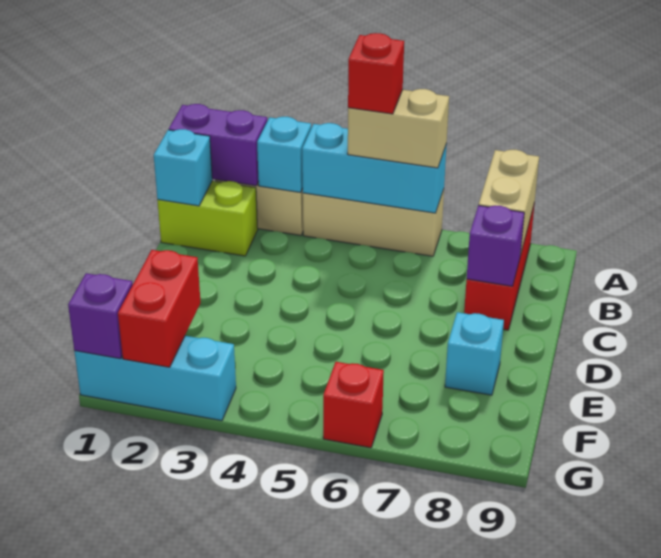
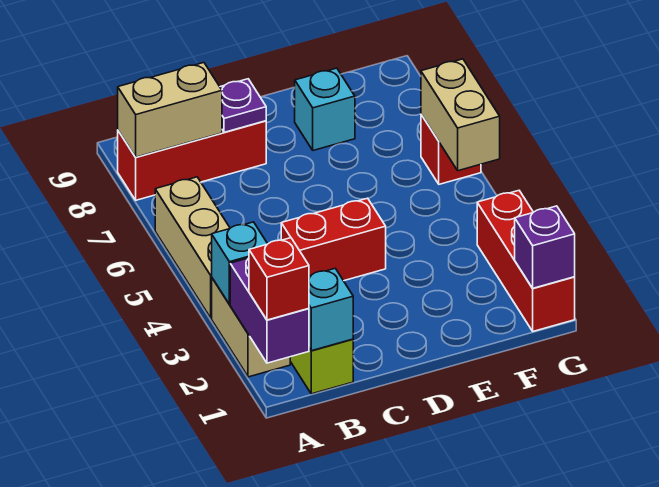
cyan brick A4:A6 level 2 -> none
tan brick A5:A6 level 3 -> tan brick G5:G6 level 2
red brick A5 level 4 -> red brick A1 level 3
purple brick C8 level 2 -> purple plate C8 level 2
red brick F2:G2 level 2 -> red brick C4:D4 level 1
cyan brick G1:G3 level 1 -> red brick G1:G3 level 1

